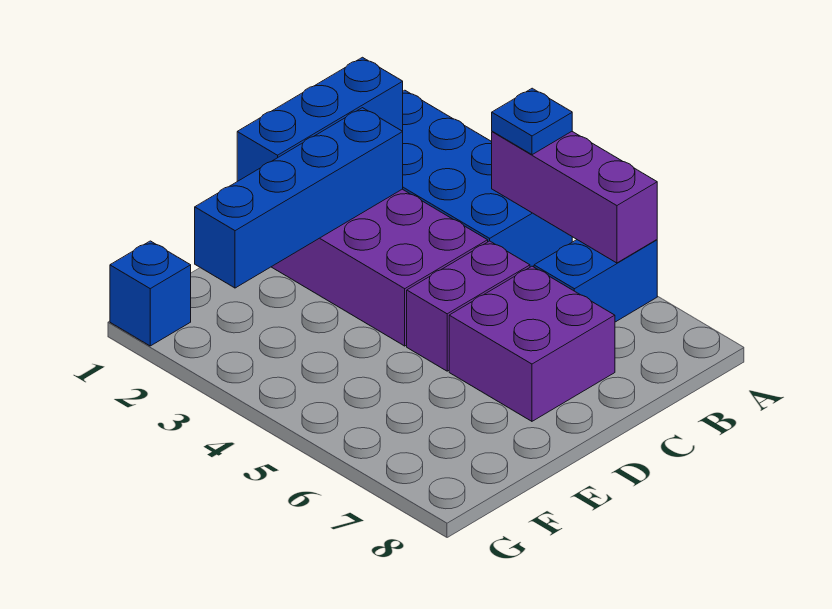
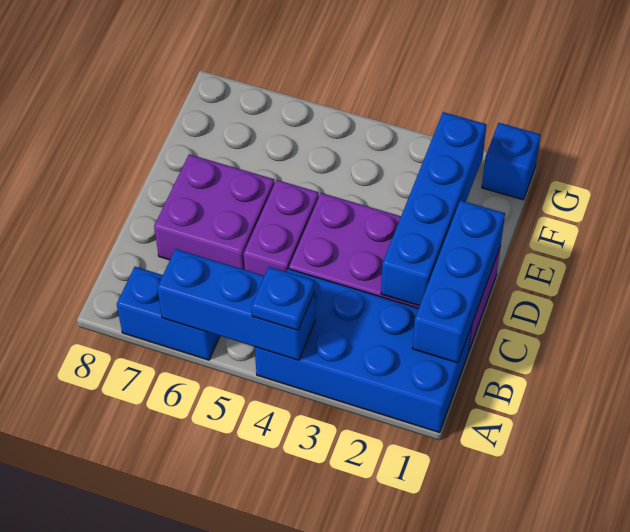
purple brick A4:A6 level 2 -> blue brick A4:A6 level 2
blue brick A6:B6 level 1 -> blue brick A6:A7 level 1

